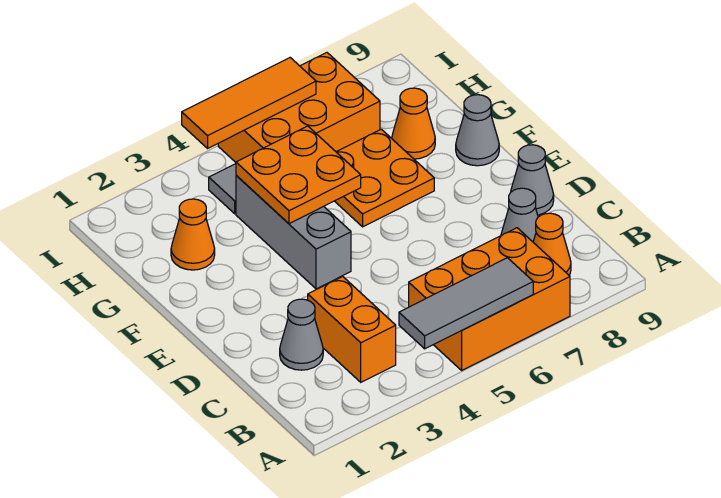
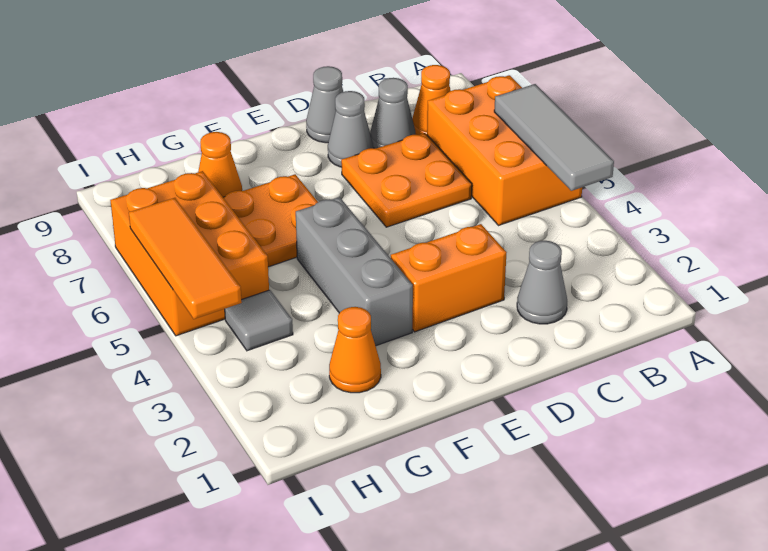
orange brick B3:C3 level 1 -> orange brick D3:E3 level 1
grey brick E4:G4 level 1 -> grey brick F3:F5 level 1
orange plate F4:G5 level 2 -> orange plate C6:D7 level 1
grey cone F9 level 1 -> grey cone D8 level 1

